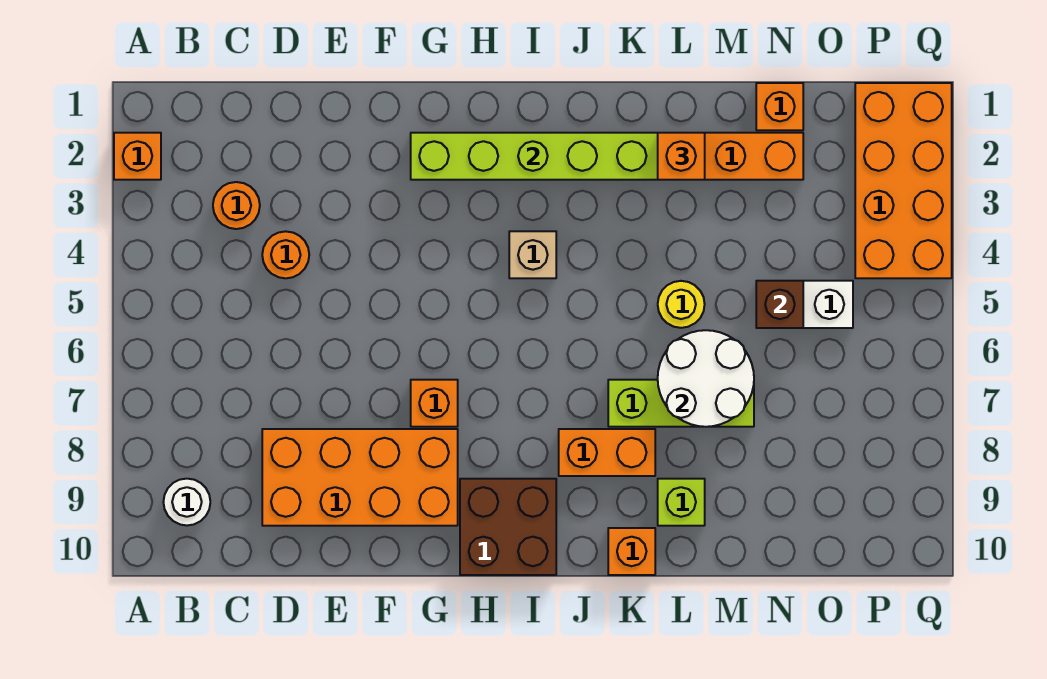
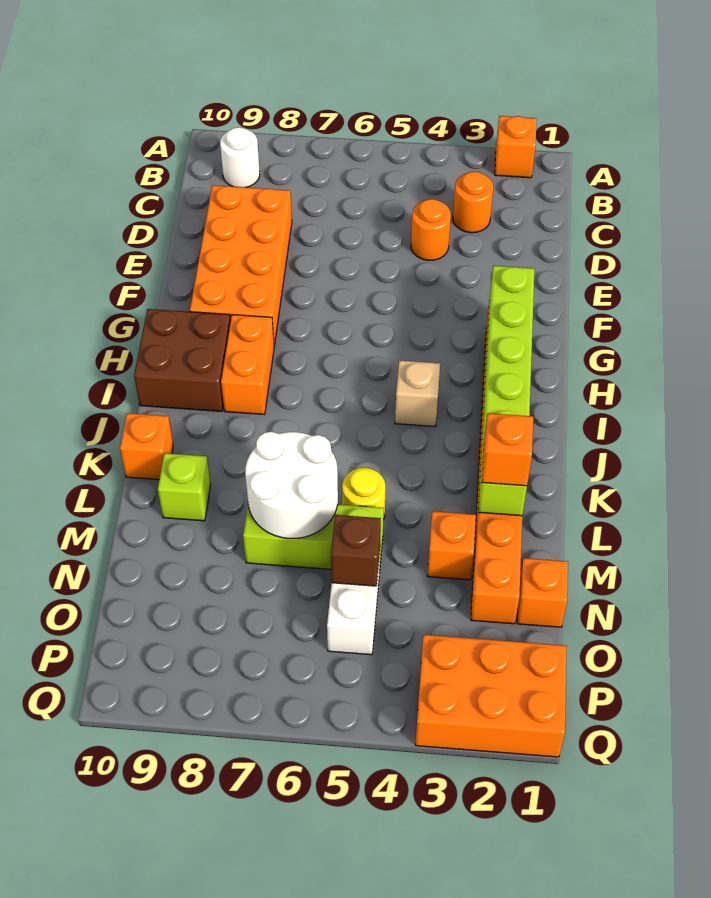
orange brick G7 level 1 -> orange brick M3 level 1
orange brick J8:K8 level 1 -> orange brick H8:I8 level 1
lime brick K7:M7 level 1 -> lime brick M5:M7 level 1
orange brick P1:Q4 level 1 -> orange brick P1:Q3 level 1

